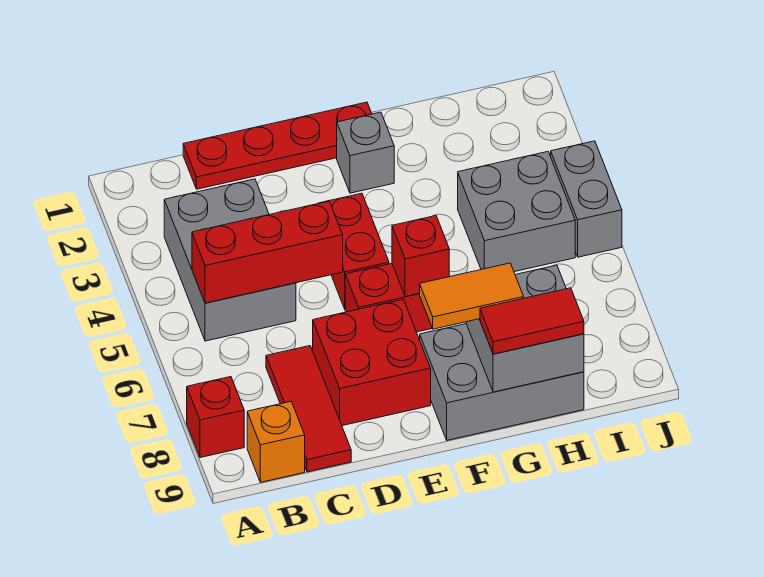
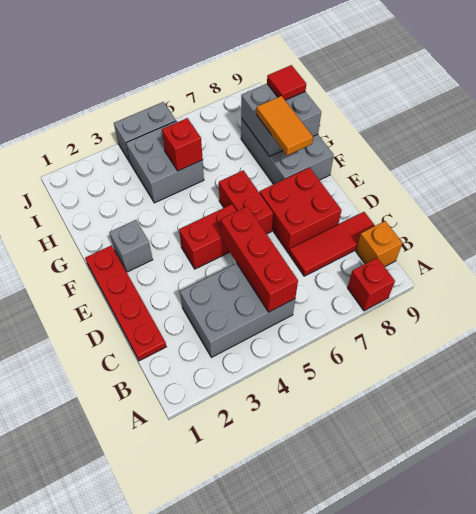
red brick F6 level 2 -> red brick H5 level 2
red tile G9:H9 level 3 -> red tile H9 level 3

